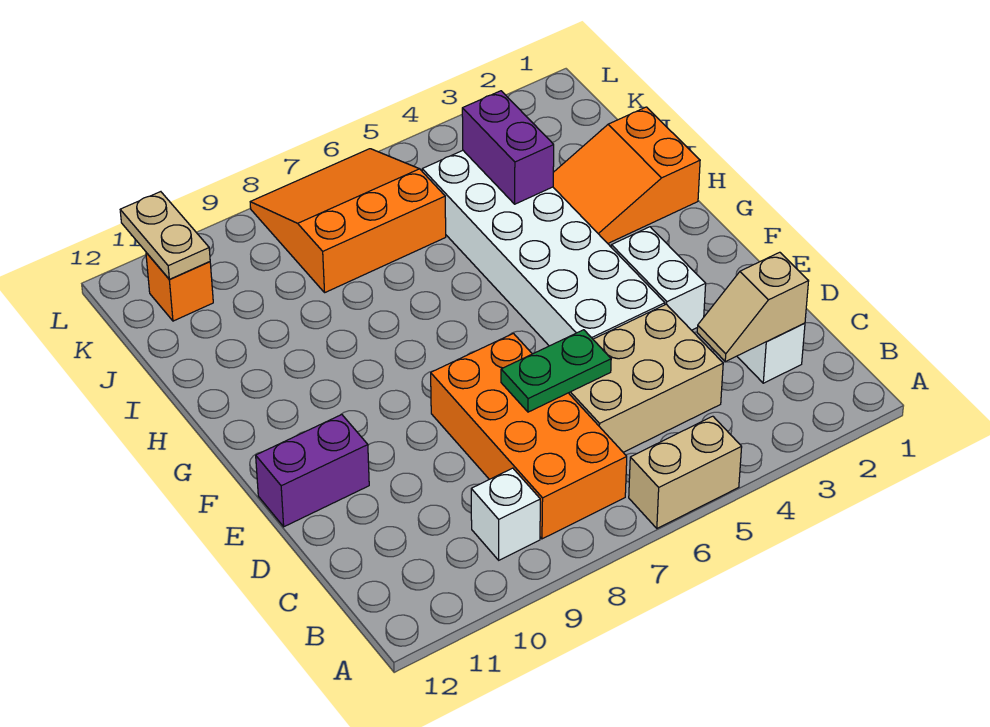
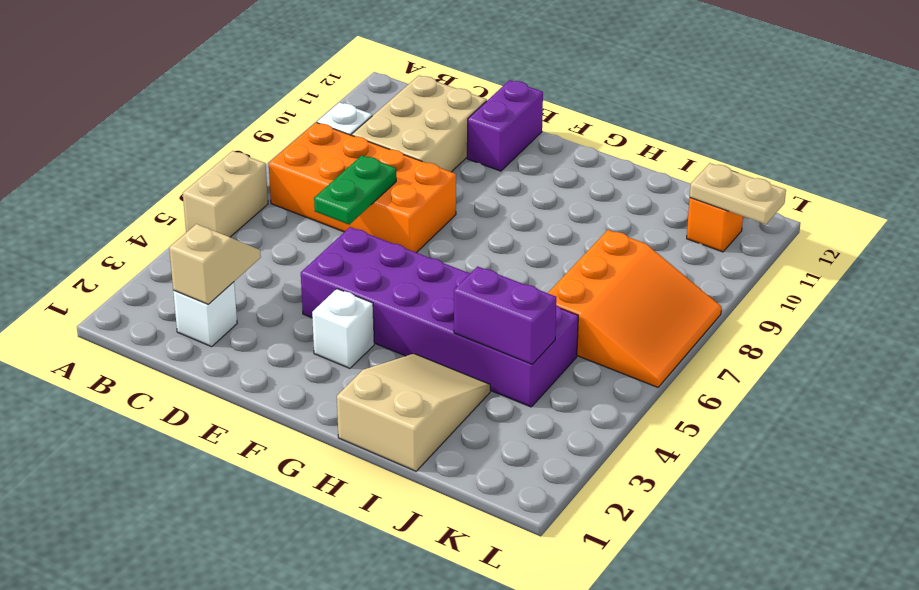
tan brick C4:D6 level 1 -> tan brick C9:D11 level 1
white brick E3:F3 level 1 -> white brick F3 level 1
white brick E4:J5 level 1 -> purple brick E4:J5 level 1
orange slope H1:I3 level 1 top 1 -> tan slope H1:I3 level 1 top 1

